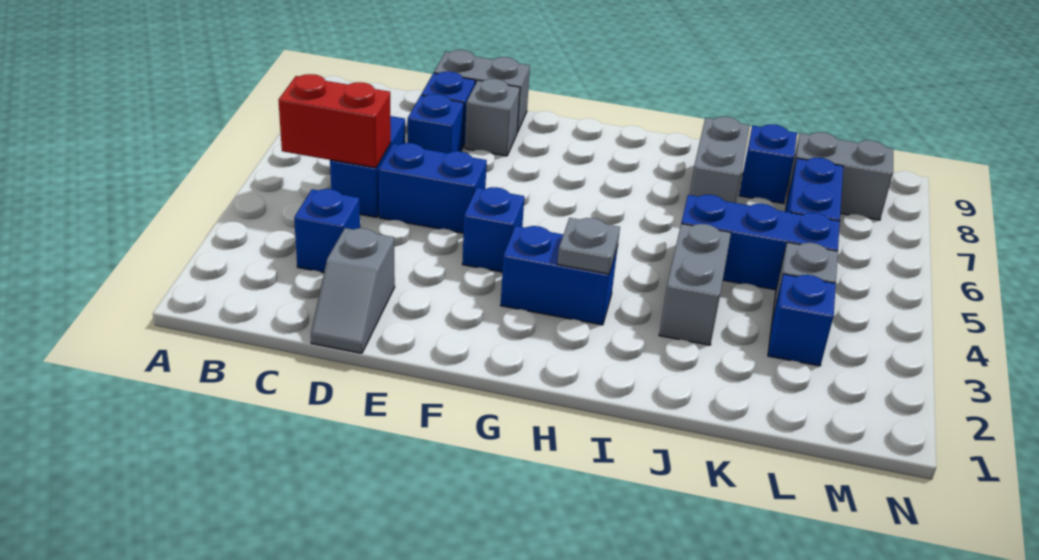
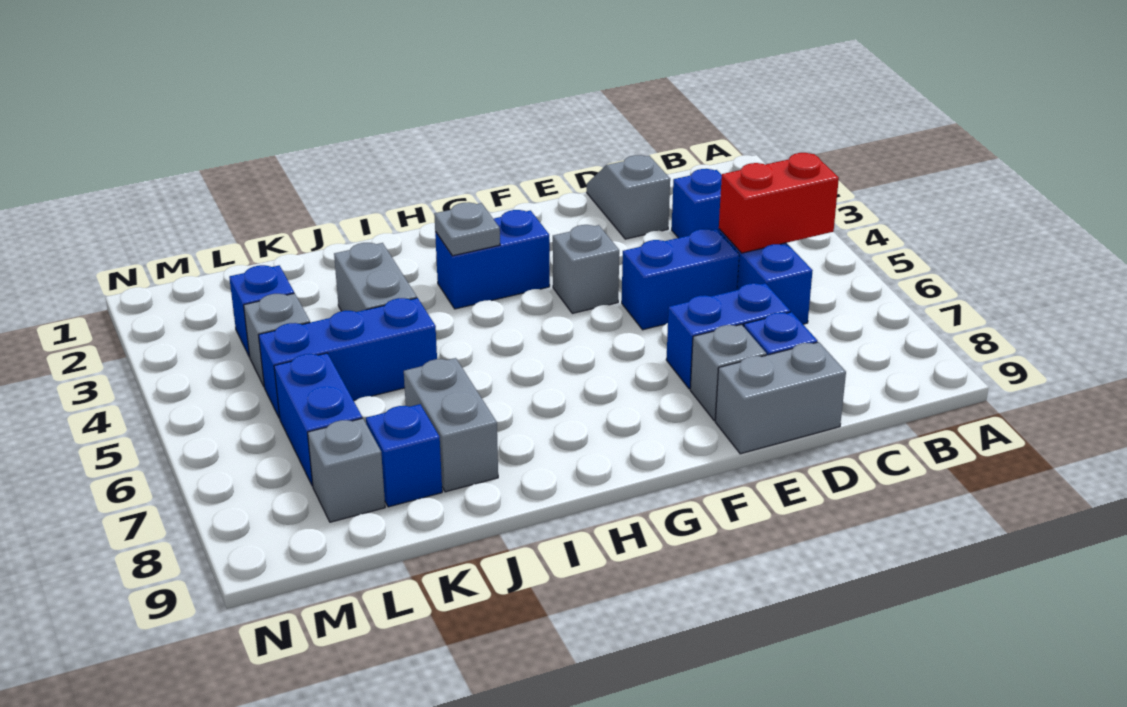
blue brick D7 level 1 -> blue brick D7:E7 level 1
blue brick F4 level 1 -> grey brick F4 level 1
grey brick L8:M8 level 1 -> grey brick L8 level 1

